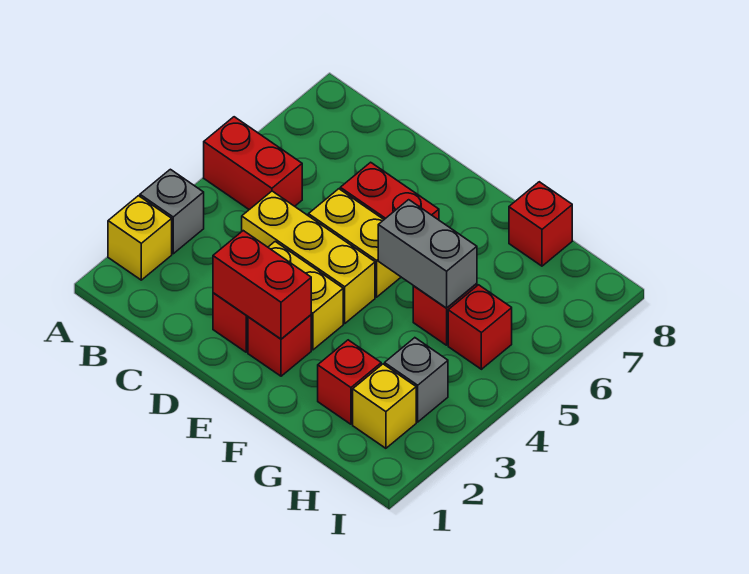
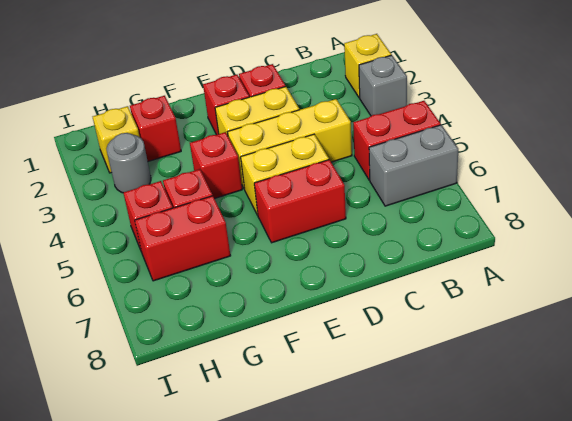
red brick D2:E2 level 2 -> red brick G6:H6 level 1
grey brick F5:G5 level 2 -> grey brick A6:B6 level 1
red brick G8 level 1 -> red brick F4 level 1
grey brick H3 level 1 -> grey round brick H3 level 1

